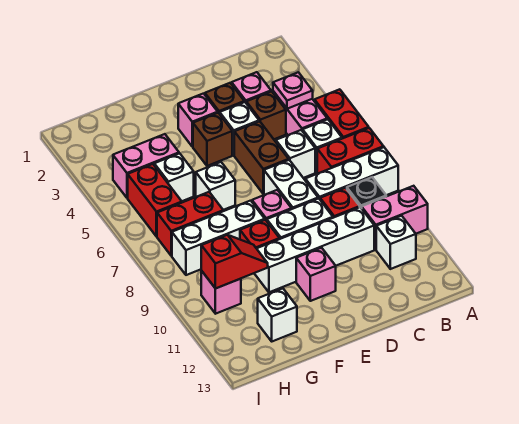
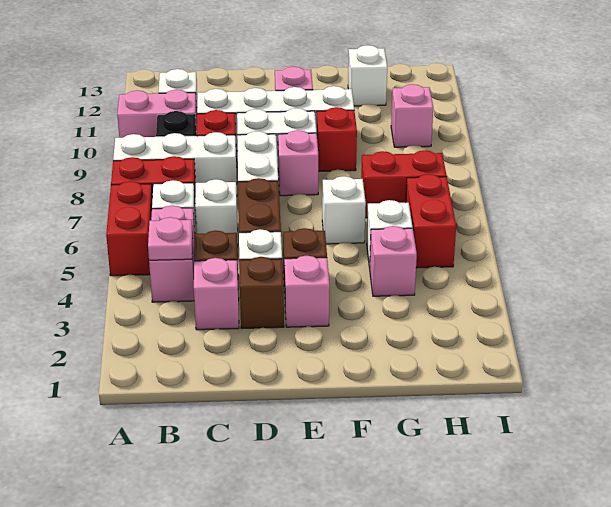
white brick F8:H8 level 1 -> none
pink brick G4:H4 level 1 -> pink brick G4 level 1
red slope G10:H10 level 2 top H -> none

